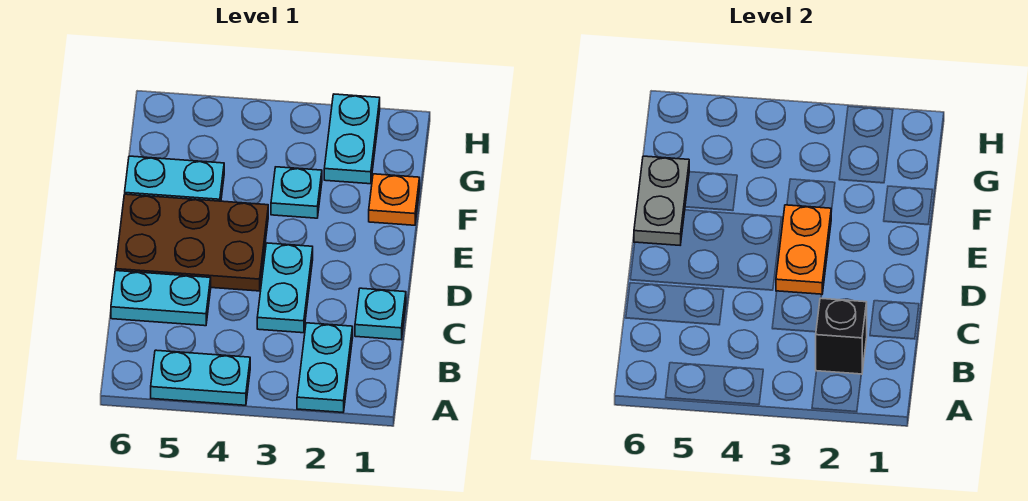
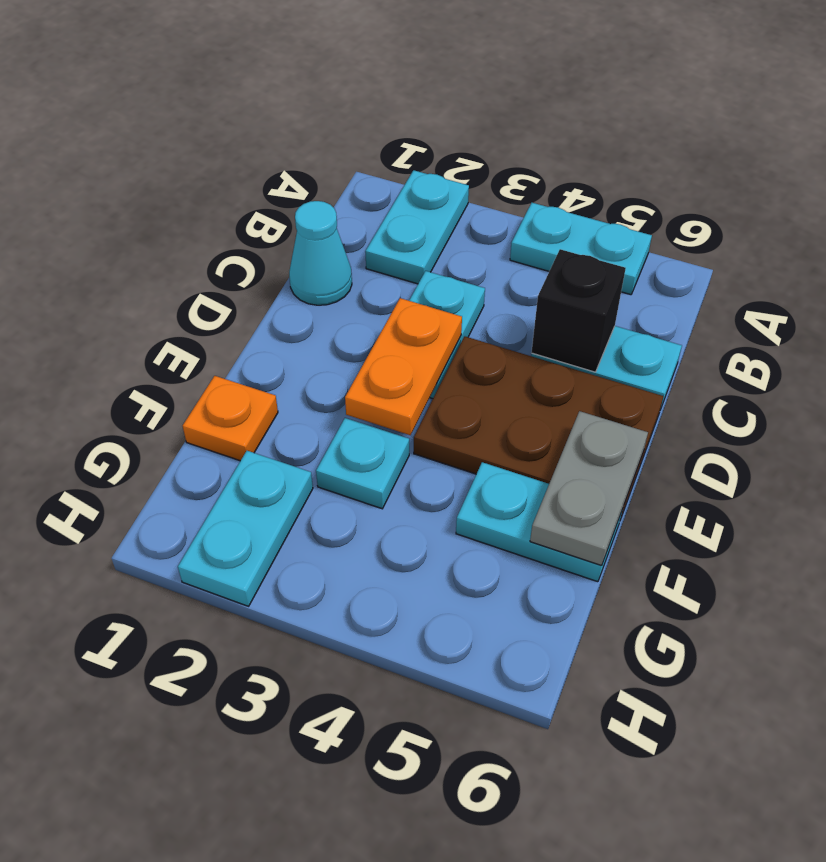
black brick B2 level 2 -> black brick C5 level 2
cyan plate C1 level 1 -> cyan cone C1 level 1

